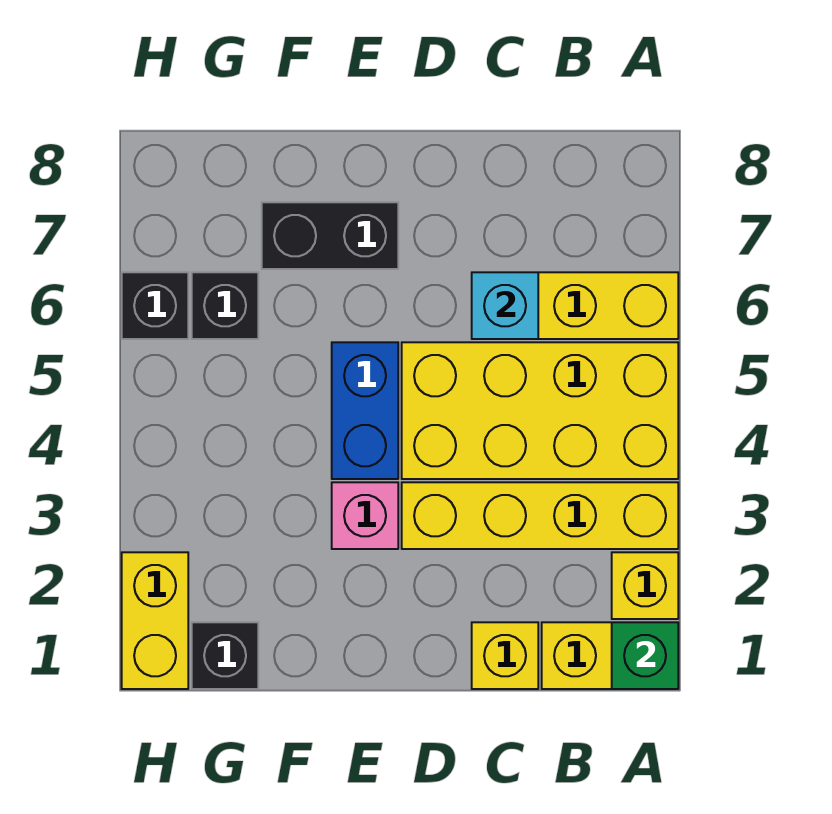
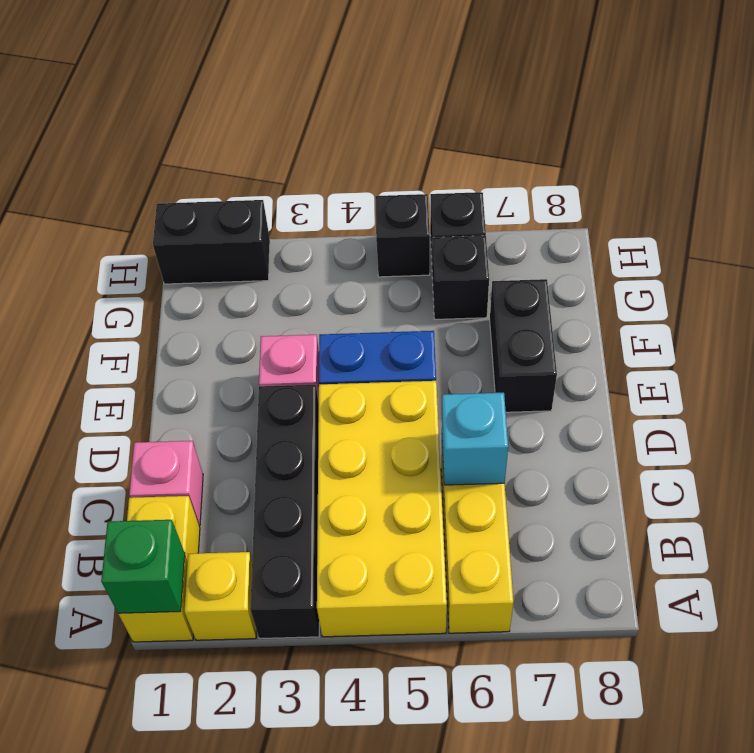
yellow brick A3:D3 level 1 -> black brick A3:D3 level 1
yellow brick C1 level 1 -> pink brick C1 level 1
black brick G1 level 1 -> black brick H5 level 1
yellow brick H1:H2 level 1 -> black brick H1:H2 level 1

